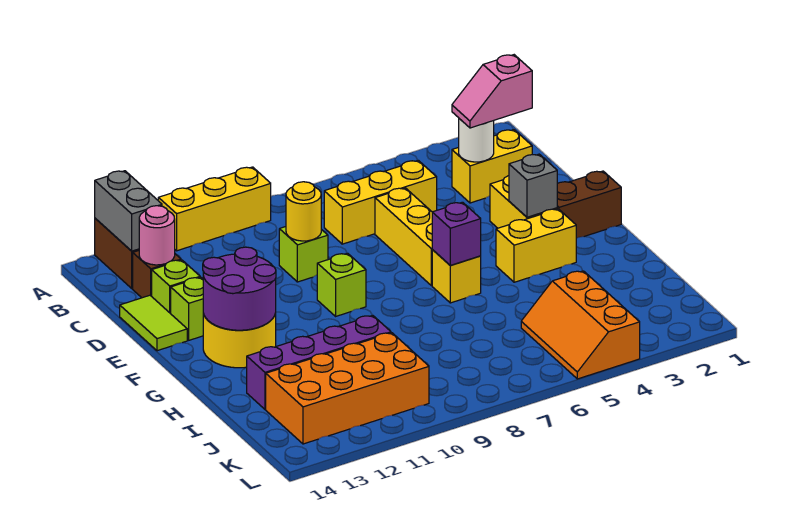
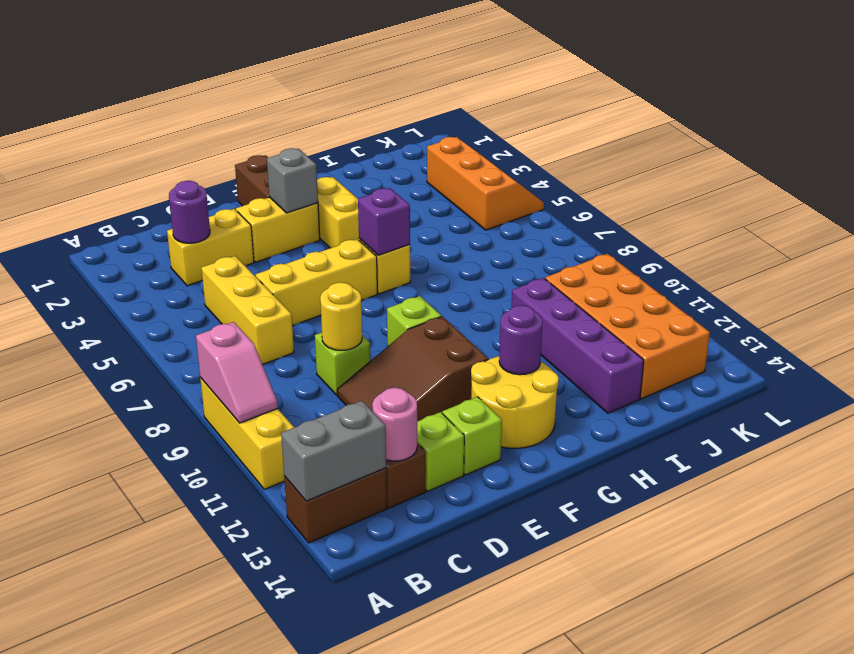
yellow brick C2:C3 level 1 -> yellow brick C3:D3 level 1
pink slope C2:C3 level 3 top 2 -> pink slope A9:A10 level 2 top 9
white round brick C3 level 2 -> purple round brick C3 level 2
none -> brown slope D10:F11 level 1 top F
lime tile D14:E14 level 1 -> none
purple round brick F12:G13 level 2 -> purple round brick G12 level 2
orange slope J4:L5 level 1 top 4 -> orange slope K3:L5 level 1 top K

